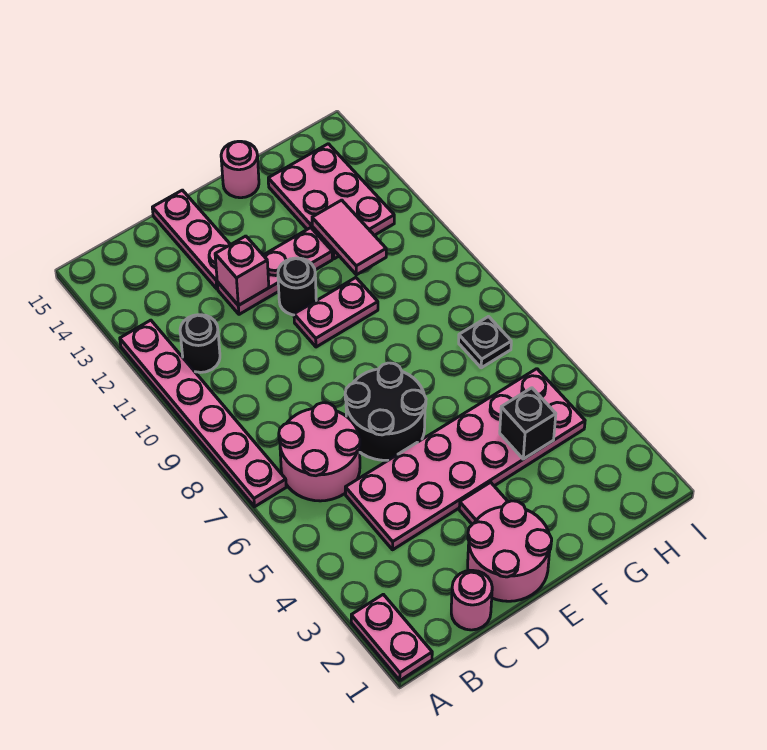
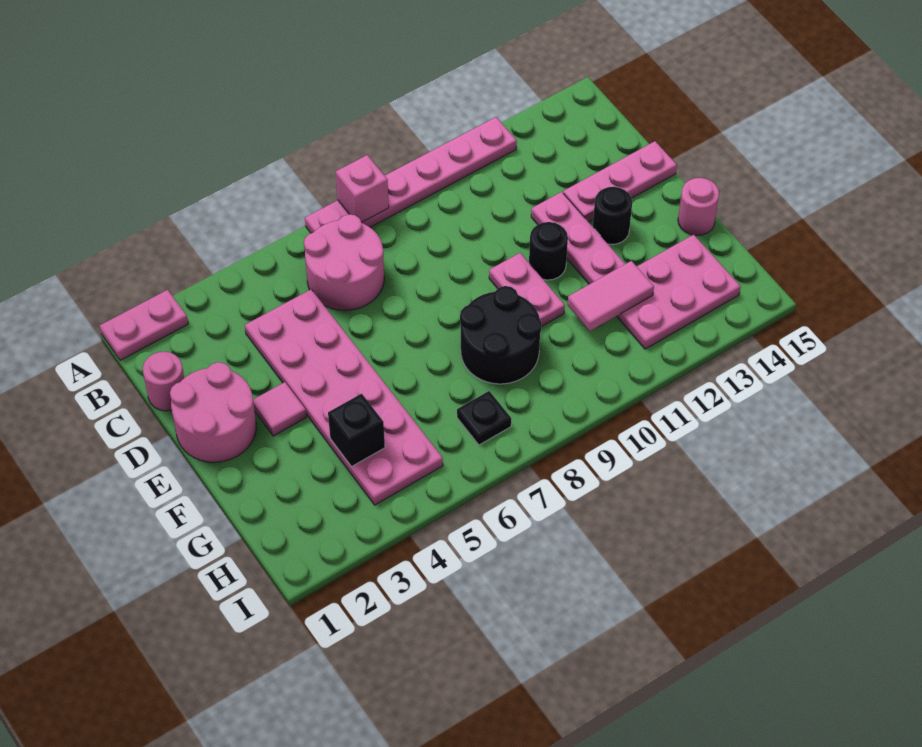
black round brick B11 level 1 -> black round brick E13 level 1
black round brick D6:E7 level 1 -> black round brick F8:G9 level 1
pink brick D12 level 2 -> pink brick A8 level 2

